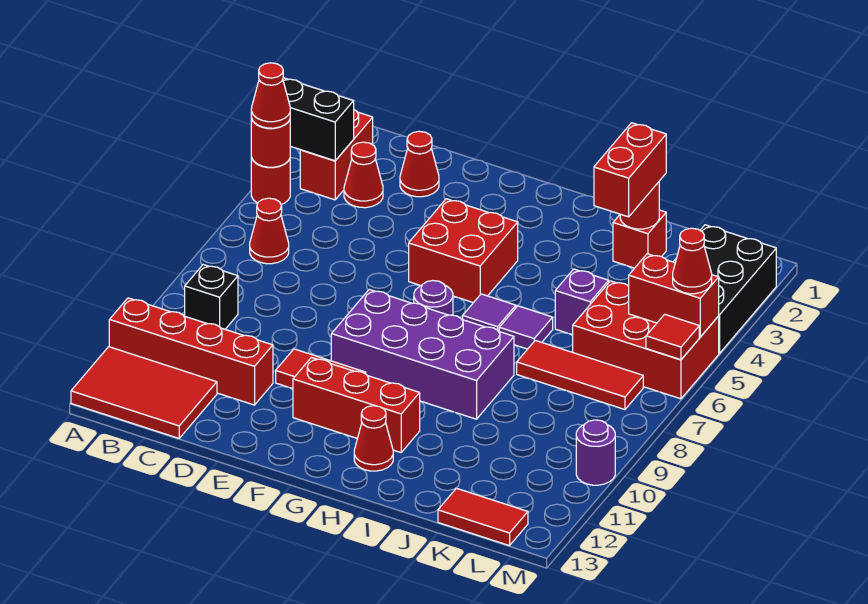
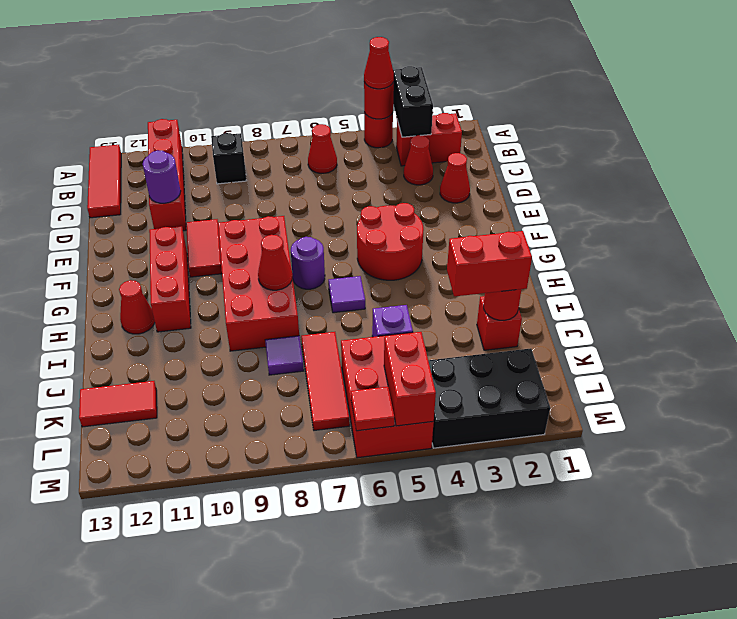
red tile A12:C13 level 1 -> red tile A13:C13 level 1
red brick F4:G5 level 1 -> red round brick F4:G5 level 1
purple brick F8:I9 level 1 -> red brick F8:I9 level 1
purple tile I6 level 1 -> purple tile J8 level 1
red tile K13:L13 level 1 -> red tile K12:K13 level 1
red cone M5 level 3 -> red cone H8 level 2
purple round brick M10 level 1 -> purple round brick D11 level 2

